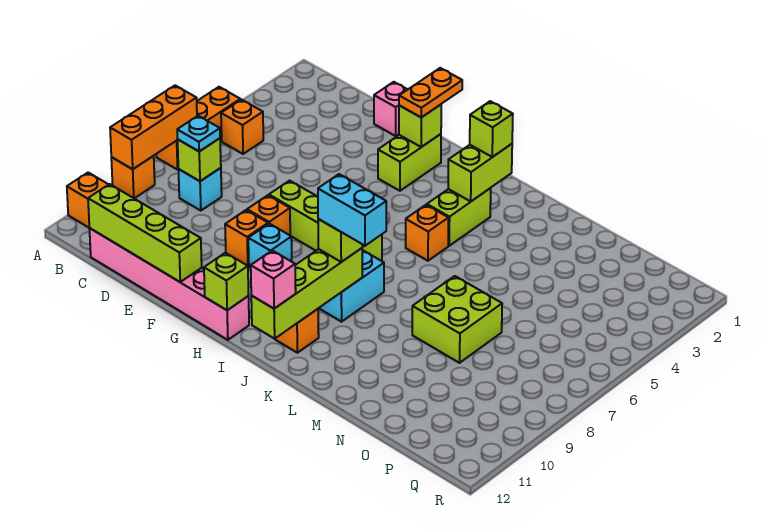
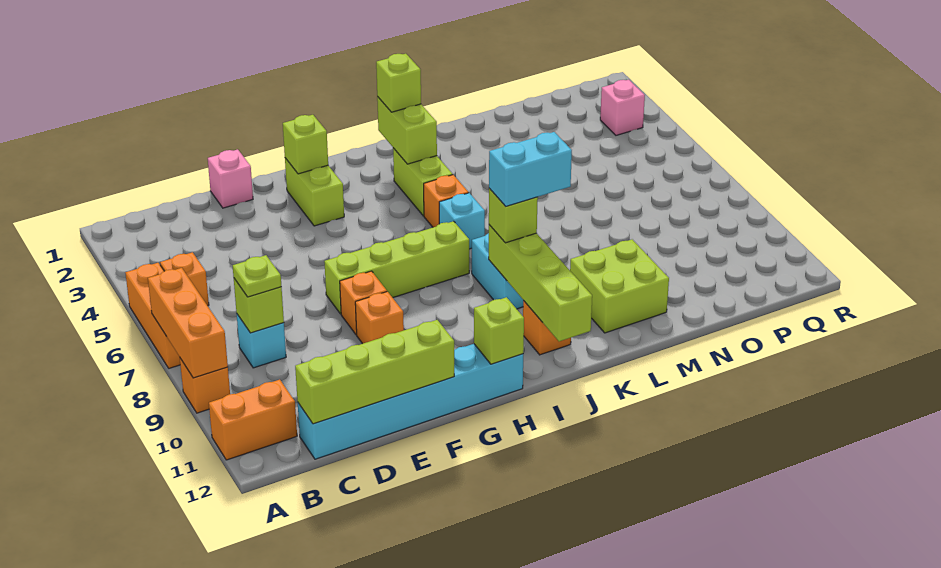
cyan plate C8 level 3 -> lime plate C8 level 3
pink brick C12:H12 level 1 -> cyan brick C12:H12 level 1
orange plate G1:G2 level 3 -> none
cyan brick G9 level 1 -> cyan brick J6 level 1
pink brick J12 level 3 -> pink brick Q3 level 1
lime brick M7:N8 level 1 -> lime brick L10:M11 level 1

